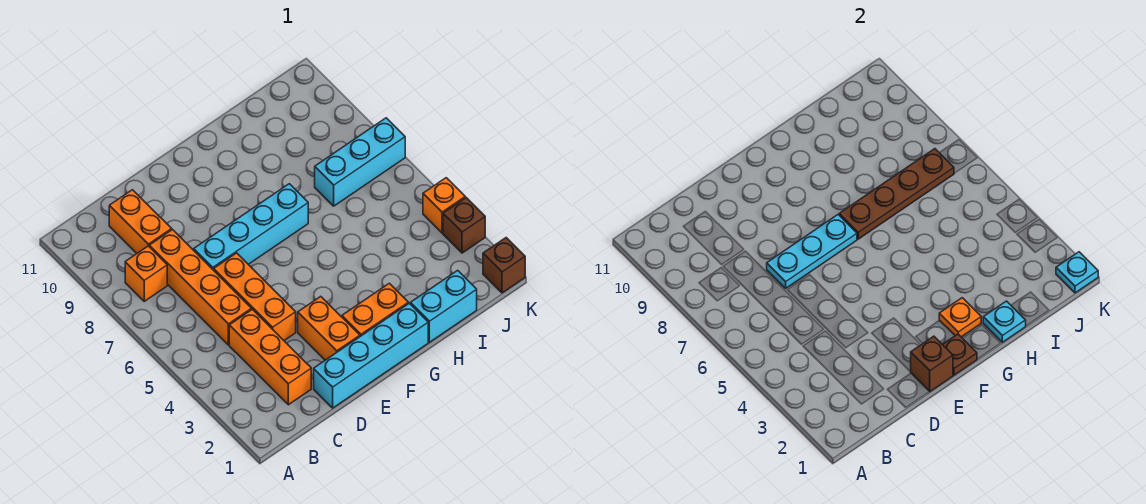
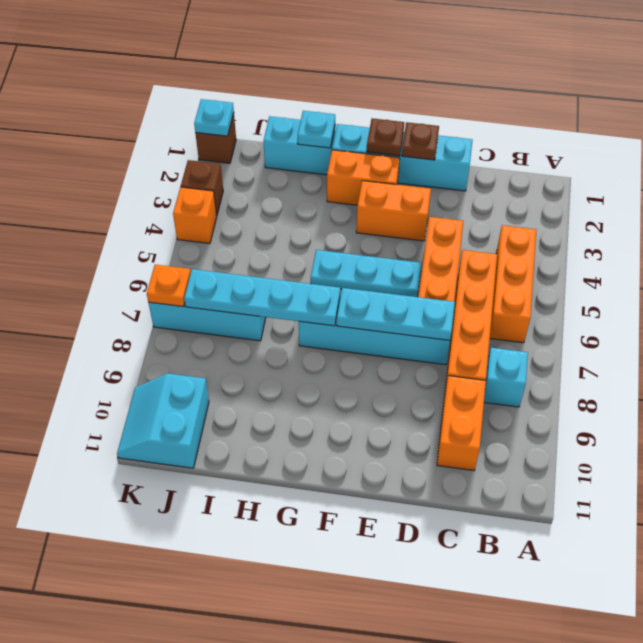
orange brick B8 level 1 -> cyan brick B8 level 1
orange brick C2:C4 level 1 -> orange brick B4:B6 level 1
brown brick E1 level 2 -> brown plate E1 level 2
orange brick E2:E3 level 1 -> orange brick E3:F3 level 1
none -> cyan plate E5:G5 level 1
orange plate G2 level 2 -> orange plate K7 level 2
brown plate G7:J7 level 2 -> cyan plate G7:J7 level 2
none -> cyan slope J10:K11 level 1 top J

